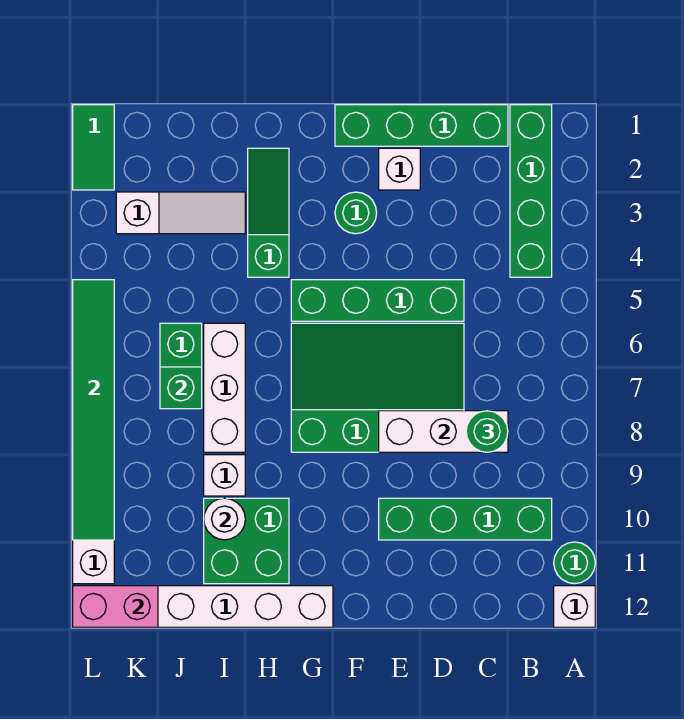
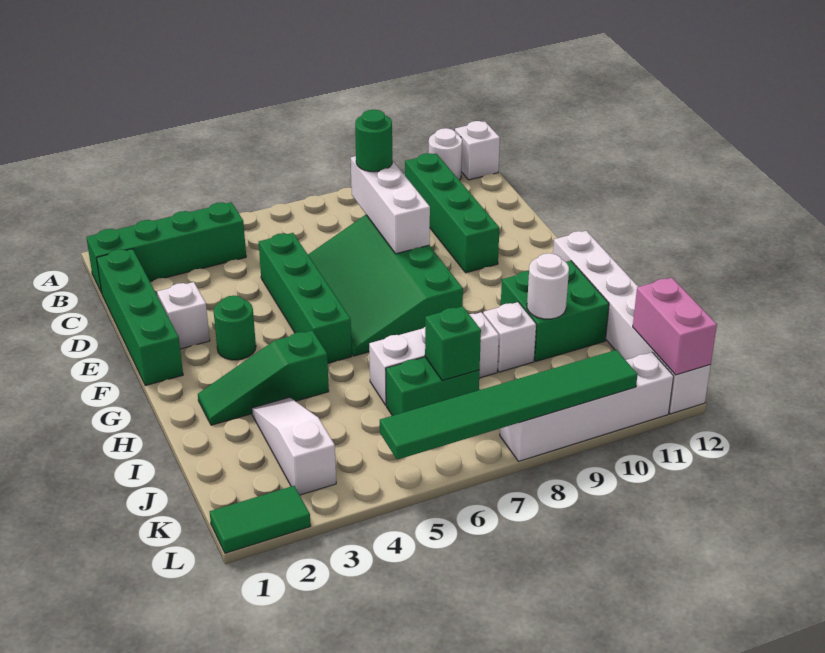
green round brick A11 level 1 -> white round brick A11 level 1

